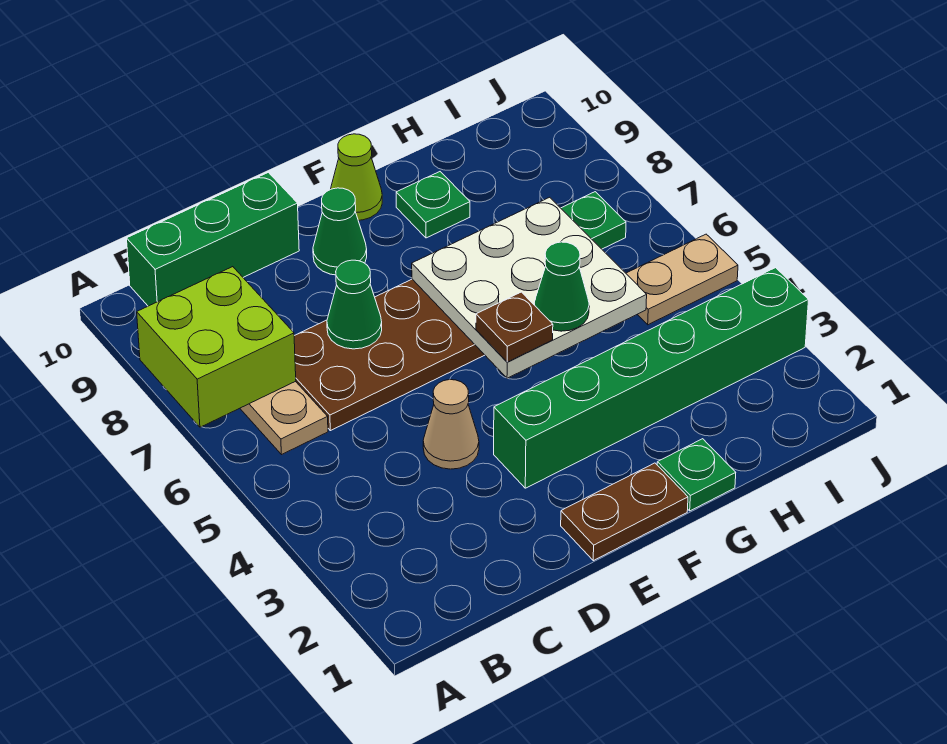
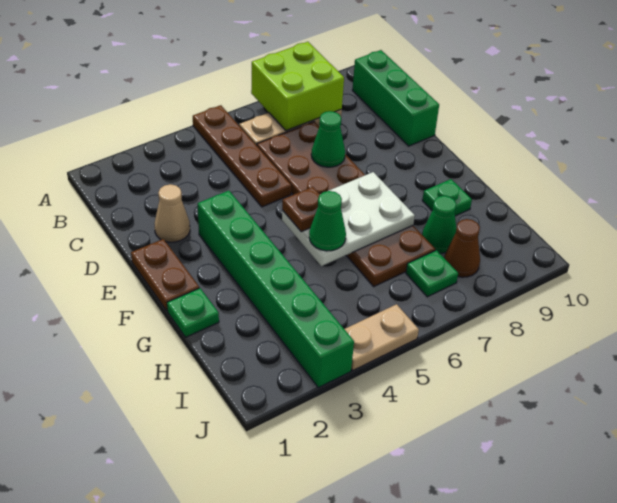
none -> brown plate A5:D5 level 1
tan cone D4 level 1 -> tan cone D2 level 1
green cone E9 level 1 -> green cone H8 level 1
white plate F5:H7 level 2 -> white plate F5:G7 level 2
lime cone F10 level 1 -> none
tan plate I5:J5 level 1 -> tan plate J4:J5 level 1
none -> brown cone I8 level 1

